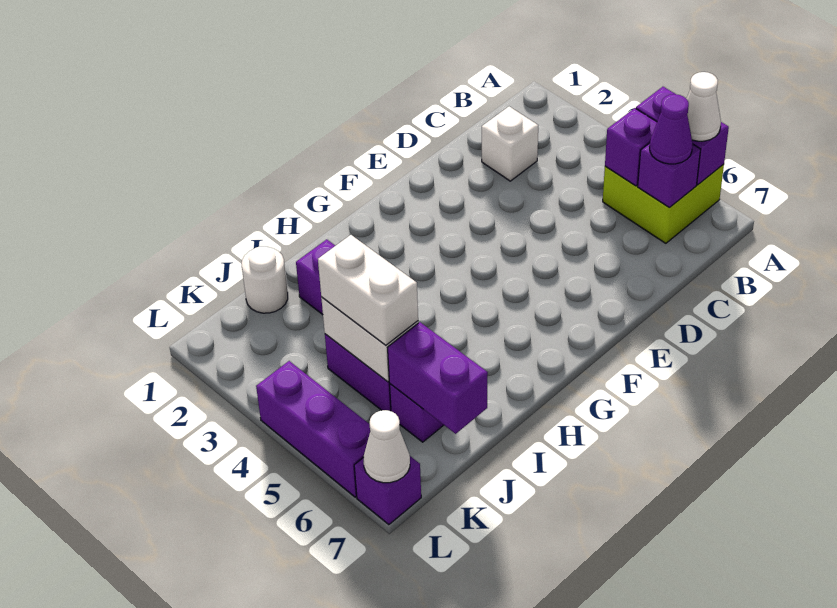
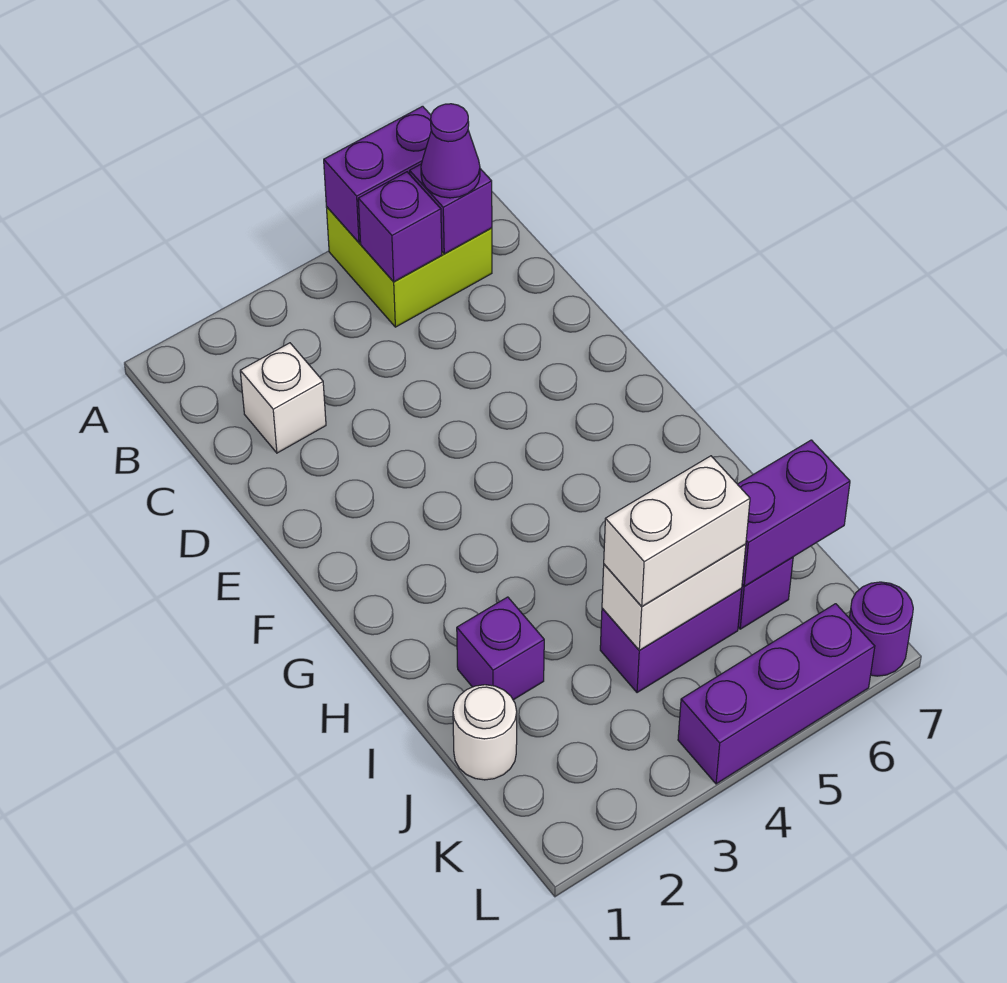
white cone A6 level 3 -> none
purple brick L7 level 1 -> purple round brick L7 level 1
white cone L7 level 2 -> none

